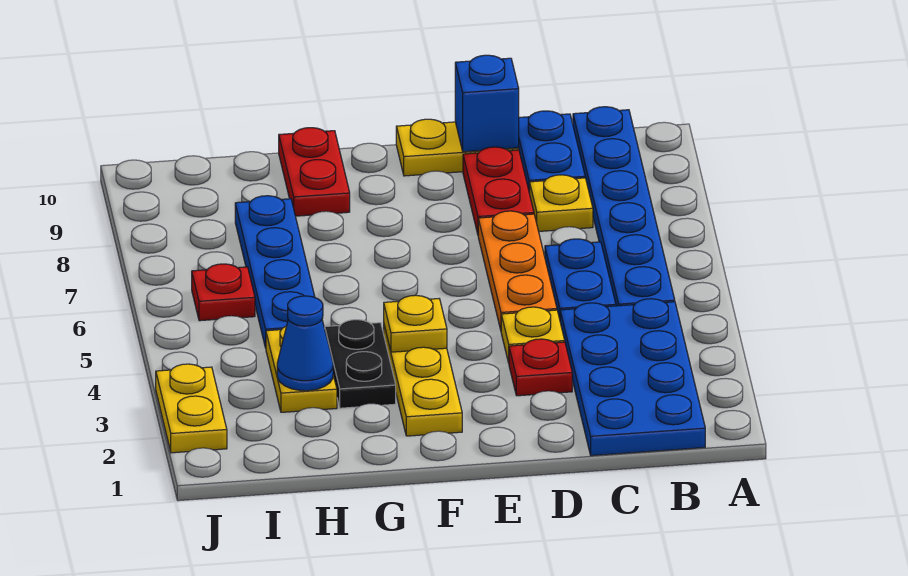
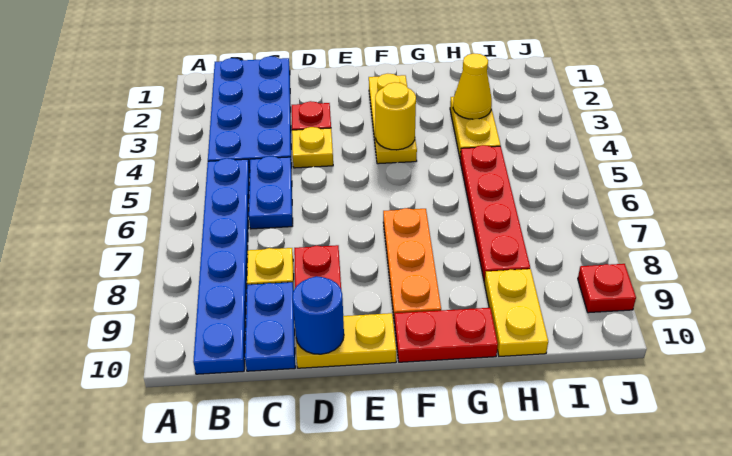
orange plate D5:D7 level 1 -> orange plate F7:F9 level 1
blue brick D10 level 2 -> blue round brick D10 level 2
yellow plate F4 level 2 -> yellow round brick F4 level 2
black plate G3:G4 level 1 -> none
red plate G9:G10 level 1 -> red plate F10:G10 level 1
blue cone H3 level 2 -> yellow cone H3 level 2
blue plate H5:H8 level 1 -> red plate H5:H8 level 1
red plate I6 level 1 -> red plate J9 level 1
yellow plate J2:J3 level 1 -> yellow plate H9:H10 level 1

